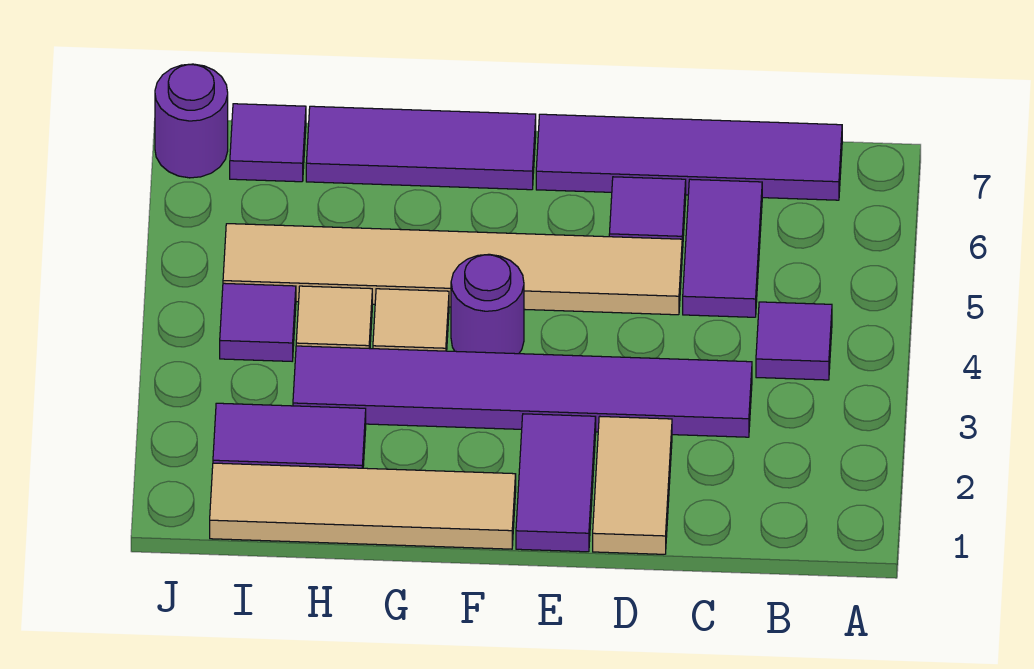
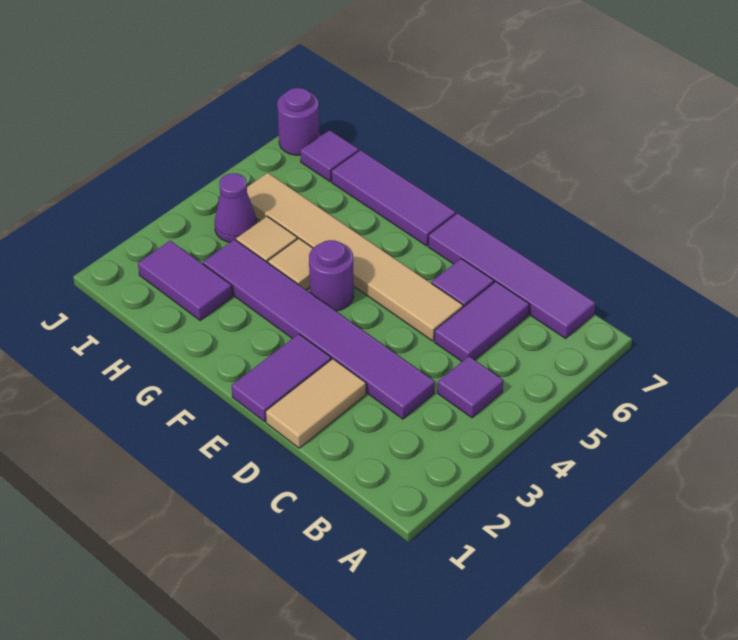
tan tile F1:I1 level 1 -> none
purple tile I4 level 1 -> purple cone I4 level 1

